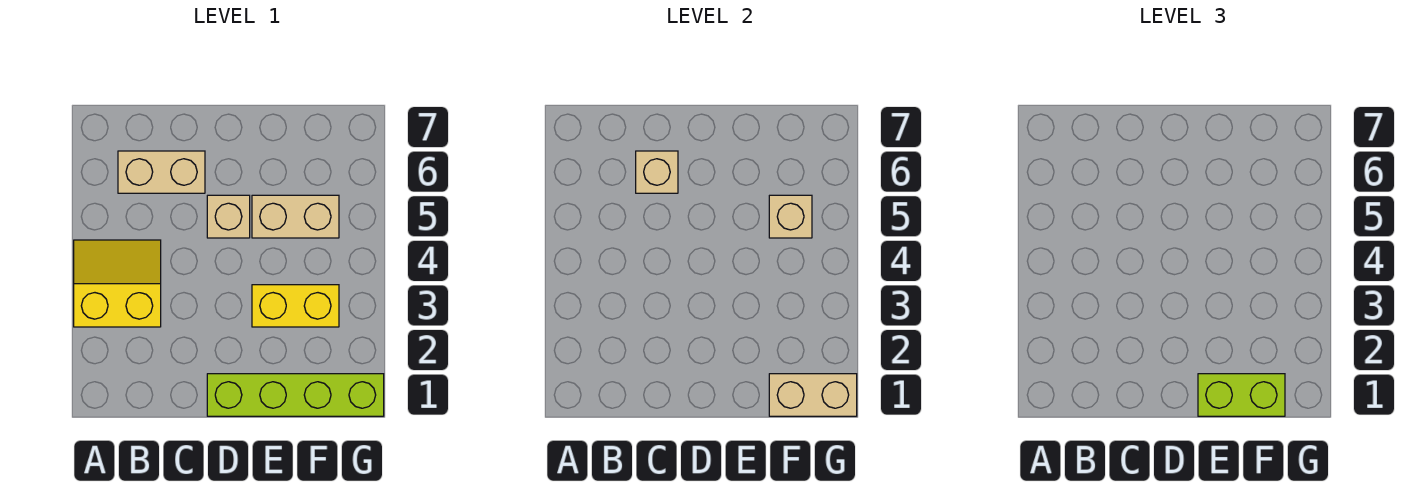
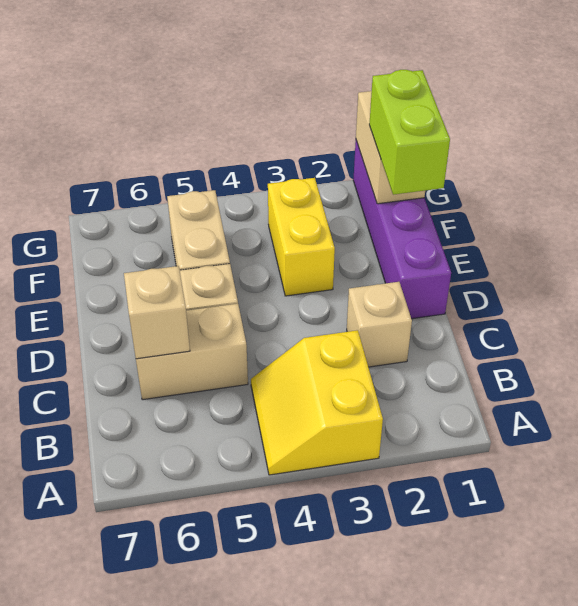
tan brick B6:C6 level 1 -> tan brick C5:C6 level 1
lime brick D1:G1 level 1 -> purple brick D1:G1 level 1
tan brick F5 level 2 -> tan brick C2 level 1

